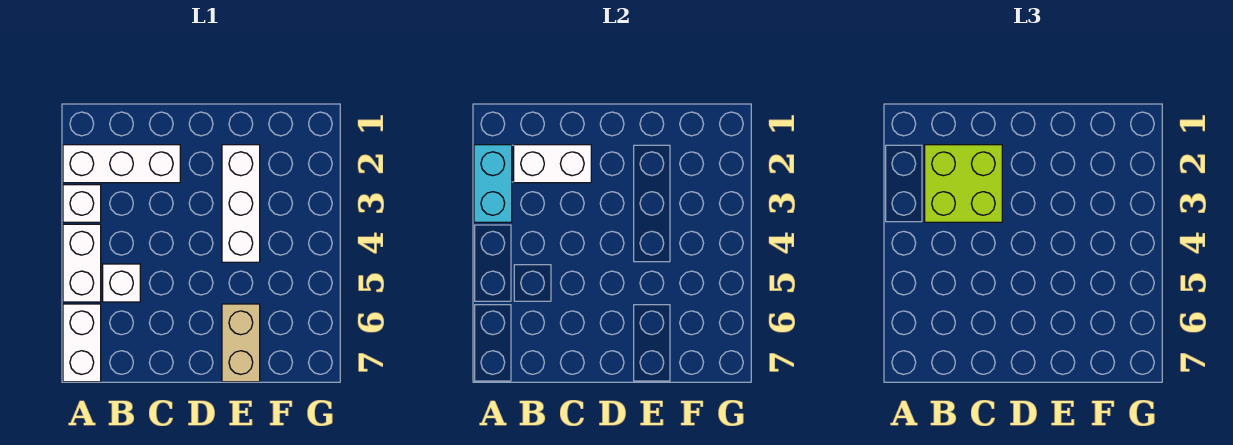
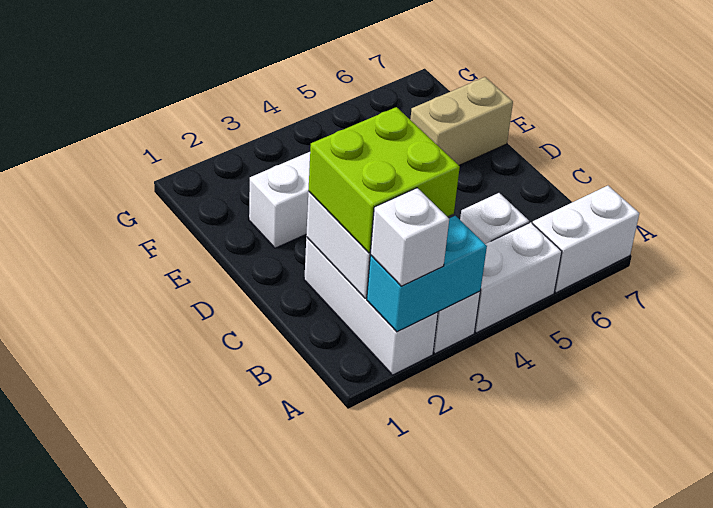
none -> white brick A2 level 3

